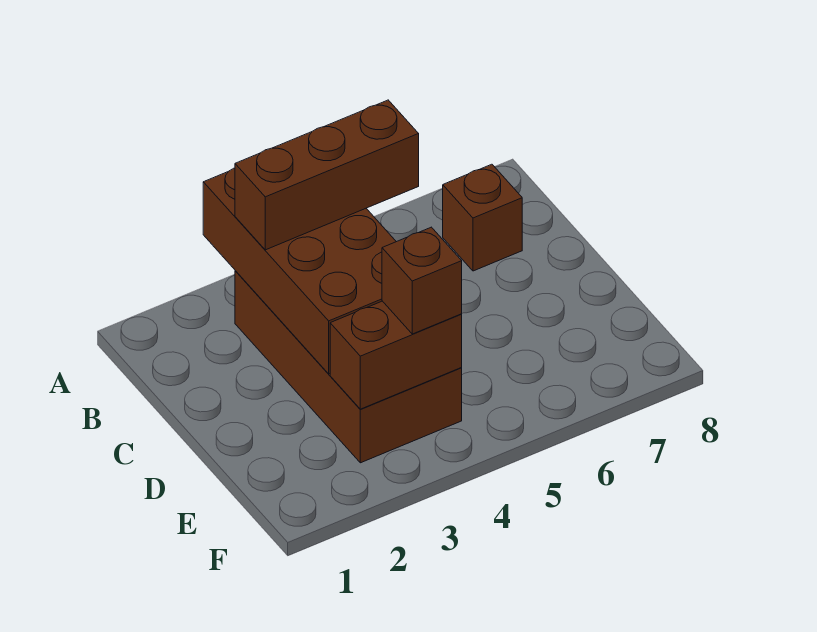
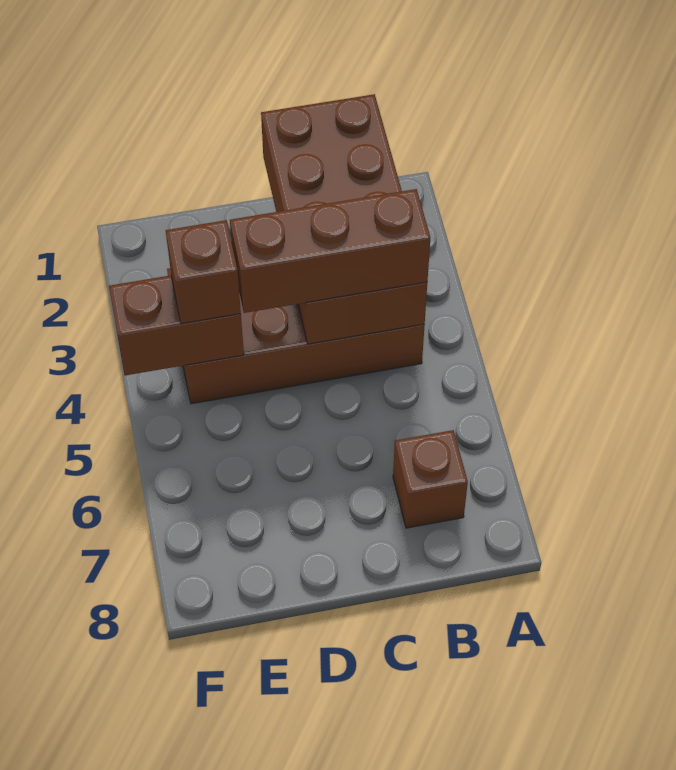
brown brick A3:D4 level 2 -> brown brick B1:C4 level 2
brown brick B3:B5 level 3 -> brown brick B4:D4 level 3
brown brick E3:E4 level 2 -> brown brick E4:F4 level 2

